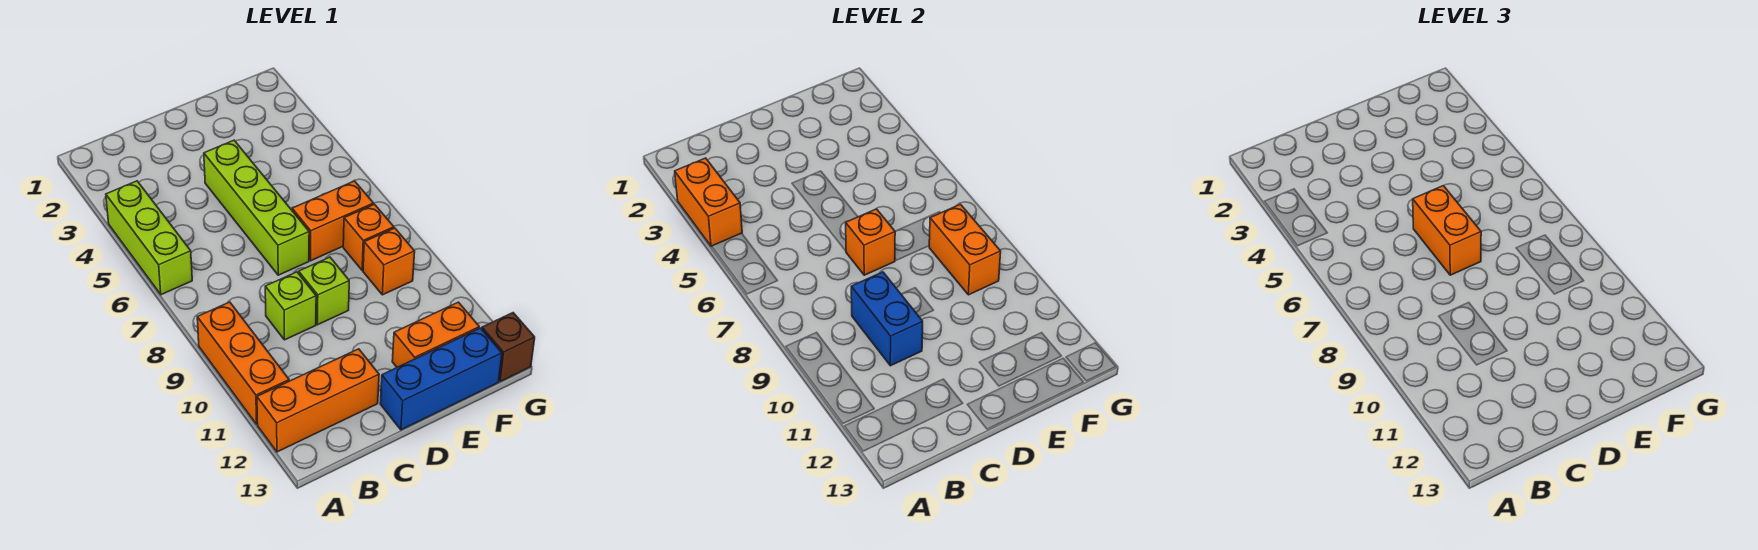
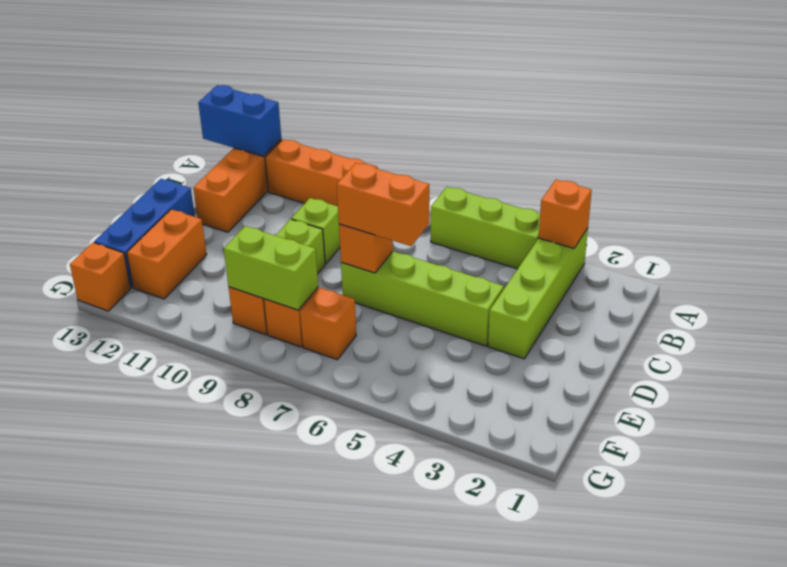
none -> lime brick A3:D3 level 1
orange brick A3:A4 level 2 -> orange brick A3 level 2
blue brick C9:C10 level 2 -> blue brick A12:A13 level 2
orange brick E7:F7 level 1 -> orange brick F7 level 1
orange brick F8:F9 level 2 -> lime brick F8:F9 level 2
brown brick G13 level 1 -> orange brick G13 level 1

